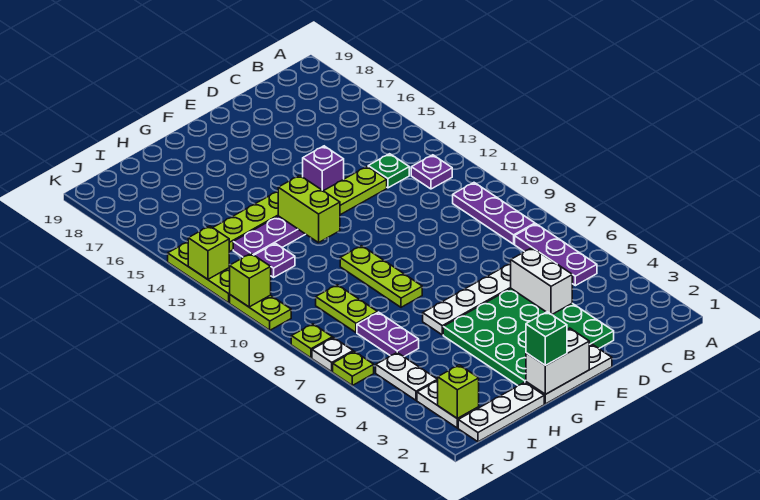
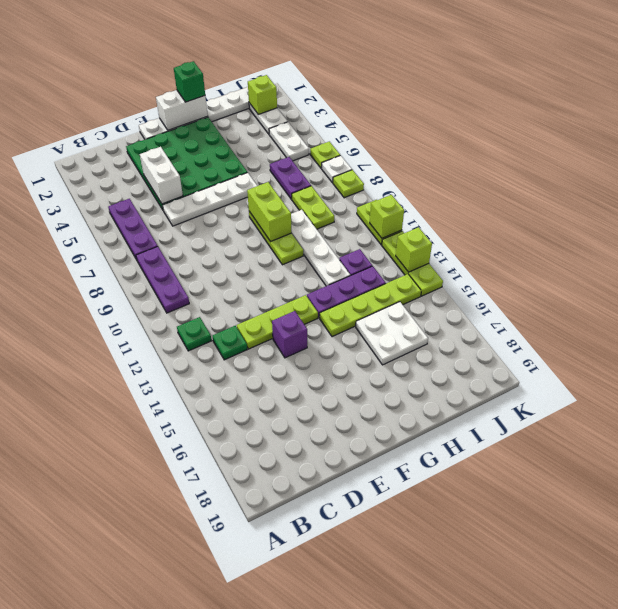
purple plate B12 level 1 -> green plate B12 level 1
lime brick G12:G13 level 2 -> lime brick G8:G9 level 2
none -> white plate H9:H12 level 1
none -> white plate H15:I16 level 1

